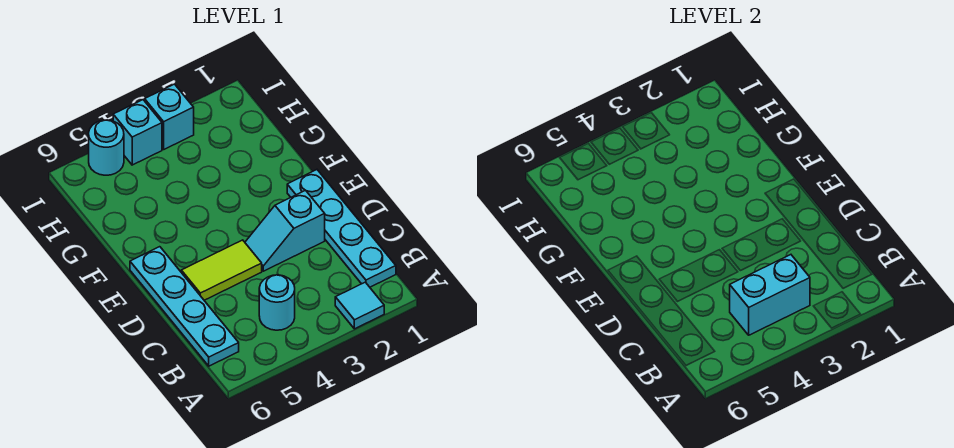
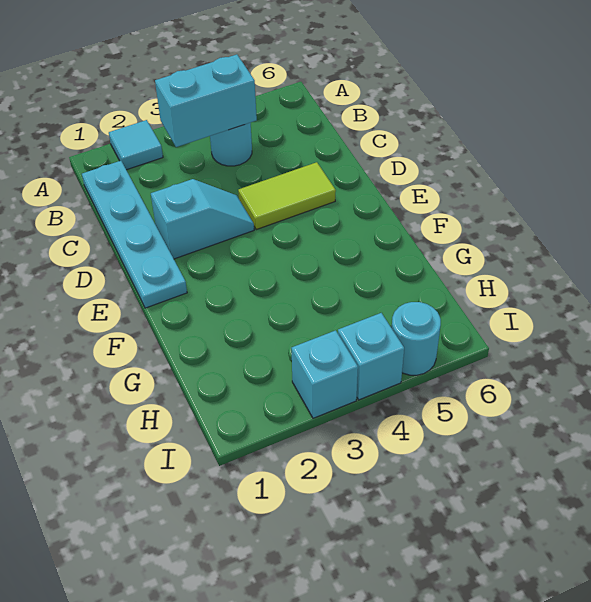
cyan plate B6:E6 level 1 -> none

